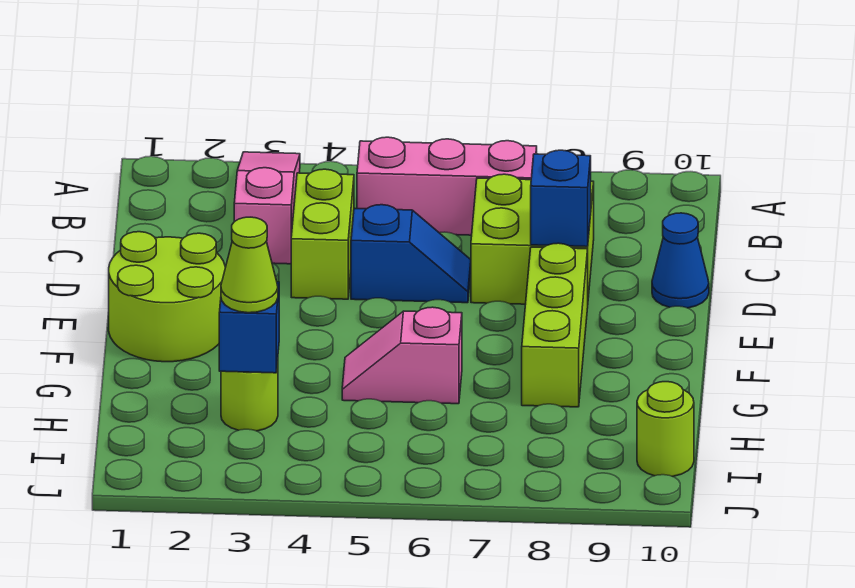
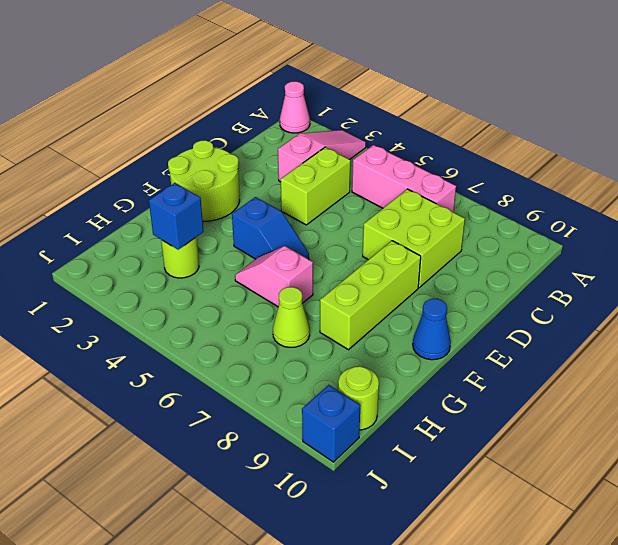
none -> pink cone A1 level 1
blue slope D5:D6 level 1 top 5 -> blue slope F4:F5 level 1 top 4
blue brick D8 level 2 -> blue brick J10 level 1
blue cone D10 level 1 -> blue cone F10 level 1
lime cone H3 level 3 -> lime cone H7 level 1

